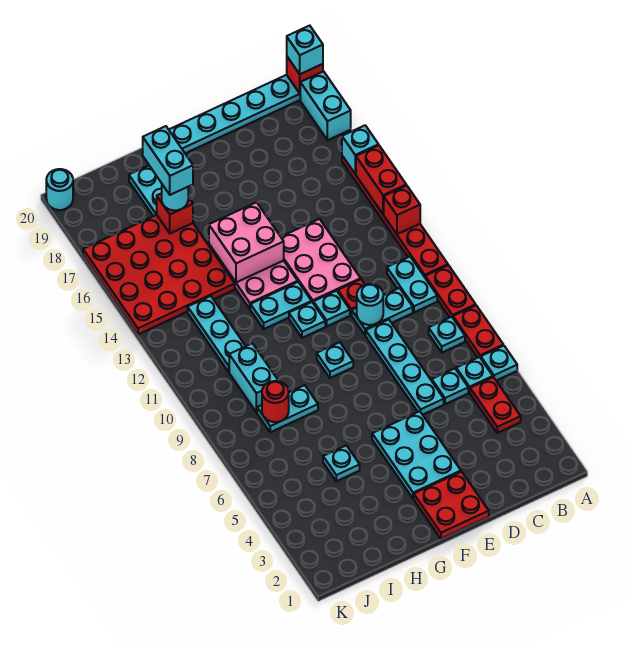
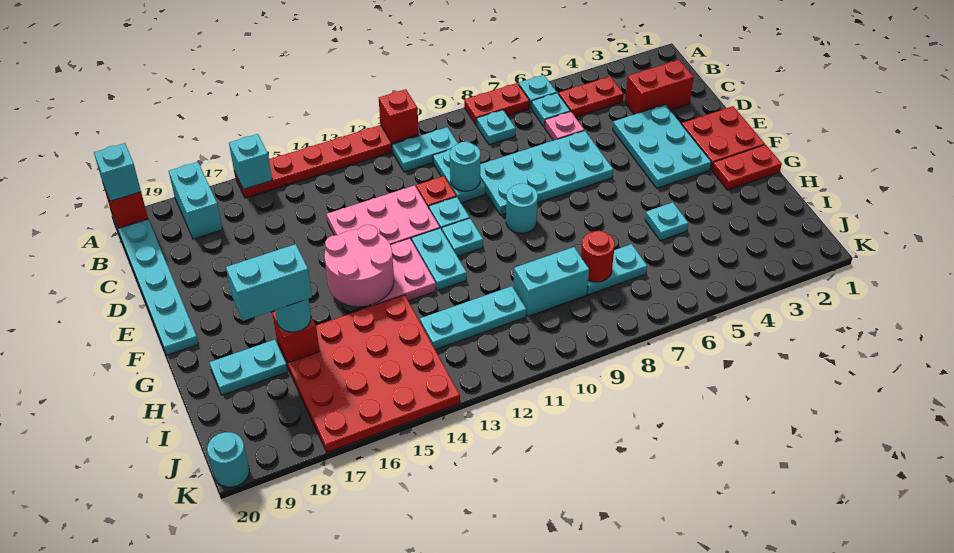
red plate A9:A10 level 1 -> red plate G1:G2 level 1
red brick A13 level 2 -> red brick A11 level 2
red brick A14:A15 level 2 -> red brick C2:C3 level 1
cyan brick A18:A19 level 1 -> cyan brick A18:B18 level 1
cyan plate C6 level 1 -> pink plate C6 level 1
cyan plate D6:D9 level 1 -> cyan plate D6:E9 level 1
cyan plate E3:F5 level 1 -> cyan plate D3:F4 level 1
cyan plate F9 level 1 -> cyan round brick F9 level 1
pink brick F14:G15 level 2 -> pink round brick F14:G15 level 2
cyan plate H8:I8 level 1 -> cyan plate I7:I8 level 1

